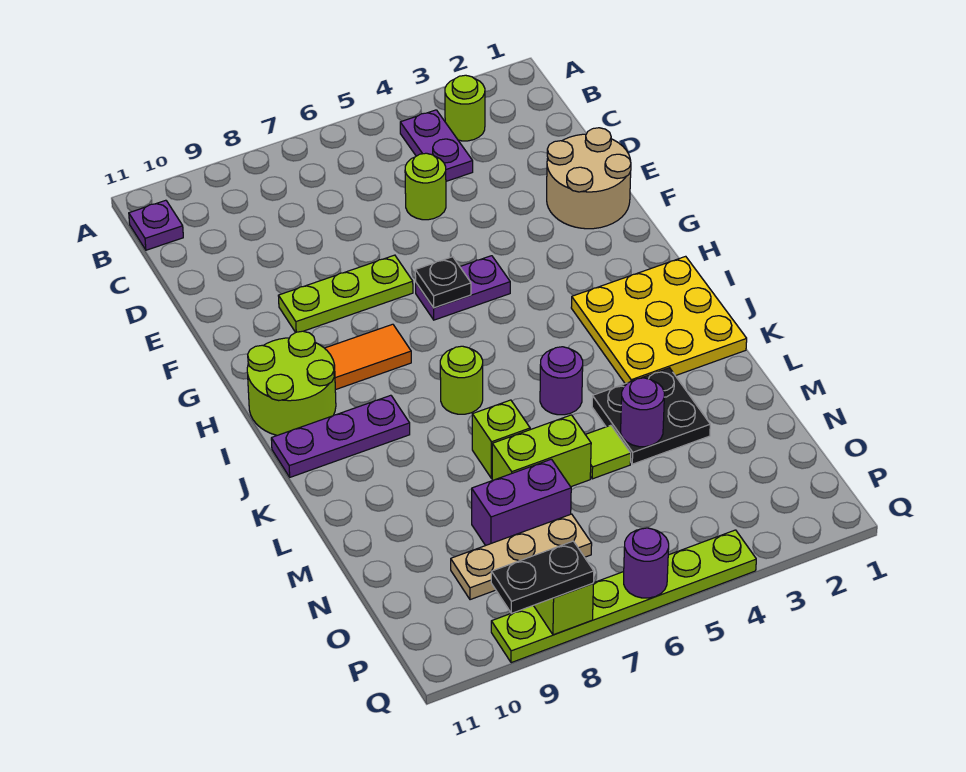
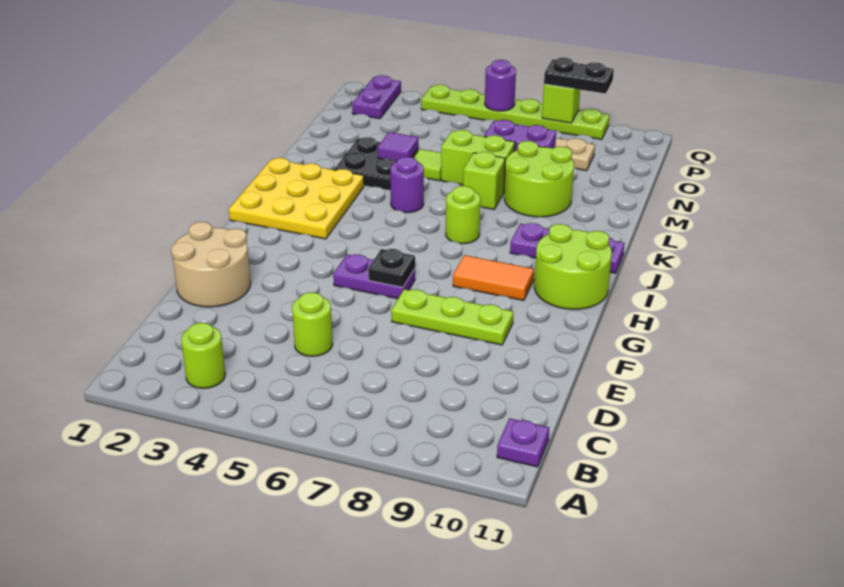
purple plate B4:C4 level 1 -> purple plate P2:Q2 level 1
none -> lime round brick L8:M9 level 1
purple round brick M4 level 2 -> purple tile M4 level 2

